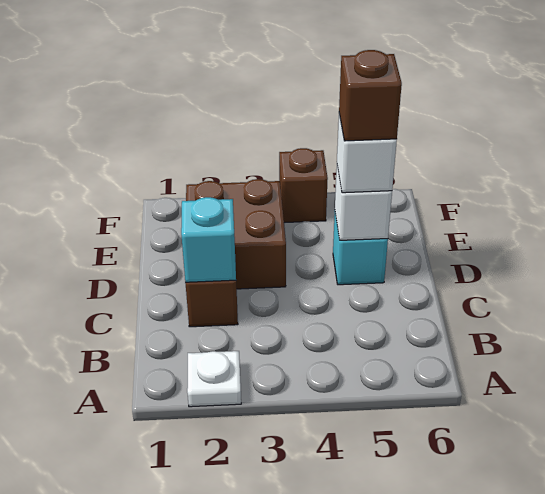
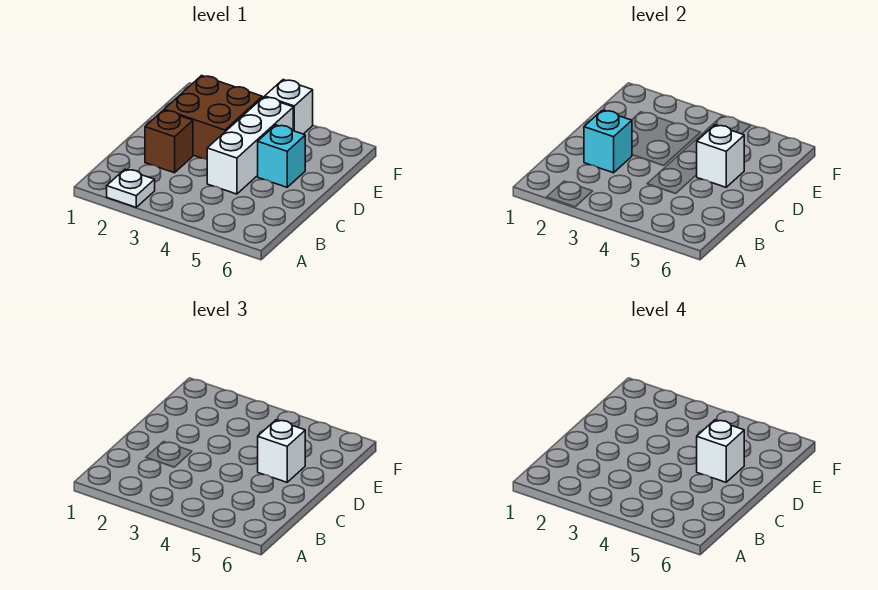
none -> white brick C4:E4 level 1
brown brick D5 level 4 -> white brick D5 level 4
brown brick F4 level 1 -> white brick F4 level 1

